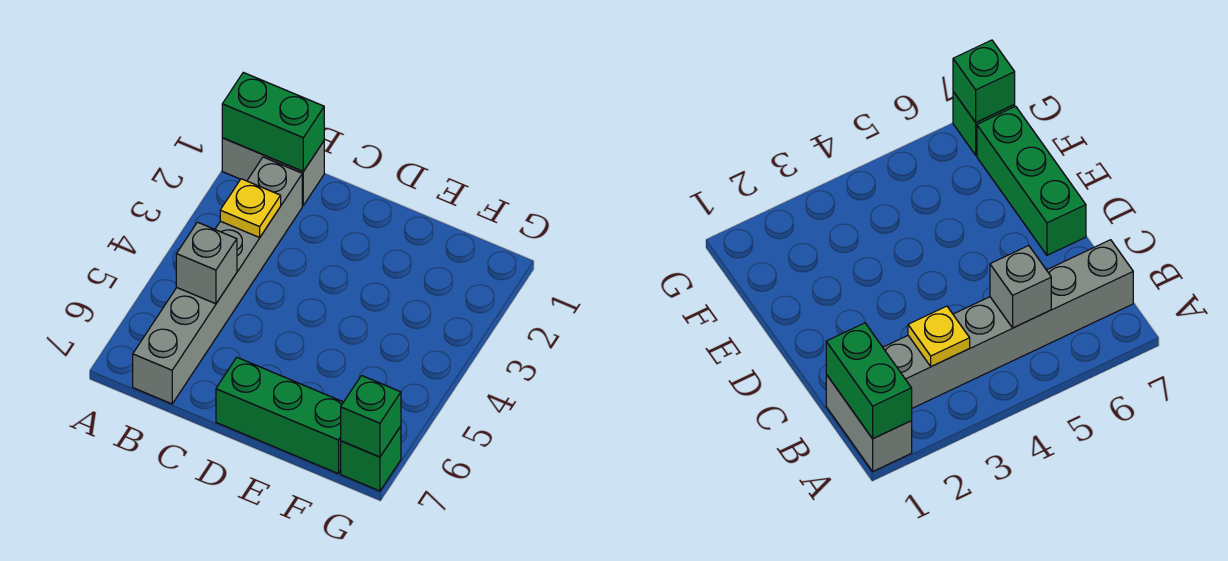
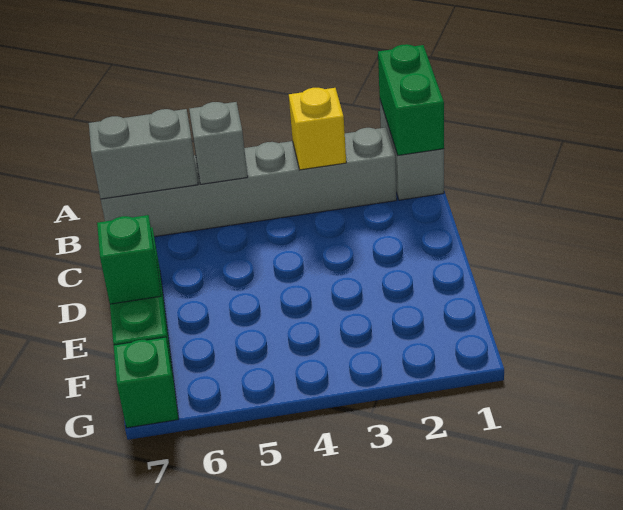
yellow plate B3 level 2 -> yellow brick B3 level 2
none -> grey brick B6:B7 level 2
green brick G7 level 2 -> green brick E7 level 2

